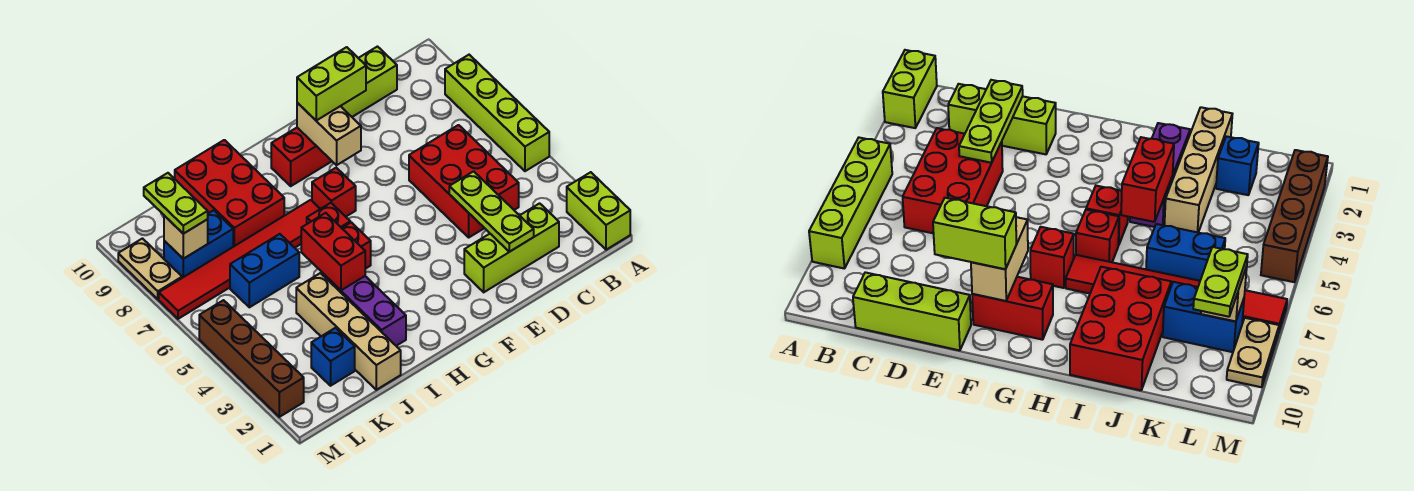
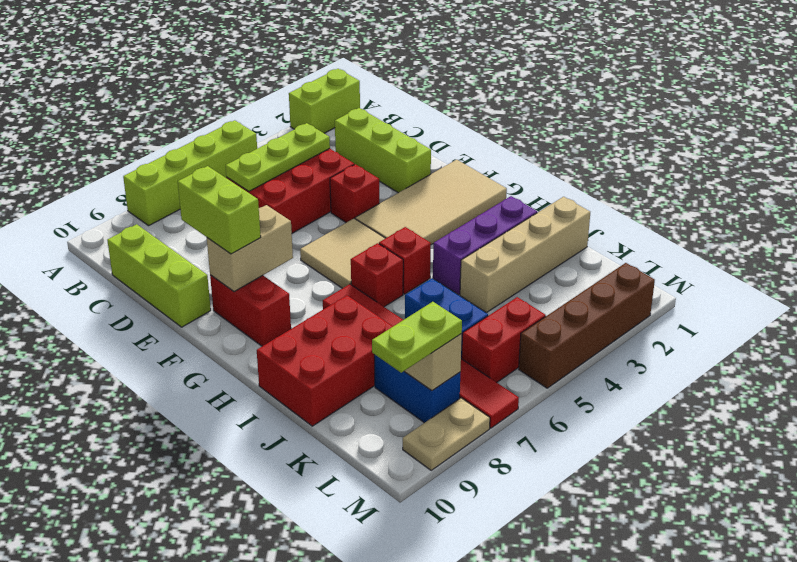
lime plate D2:D4 level 2 -> lime plate C4:C6 level 2
none -> tan tile F1:G4 level 1
none -> tan tile F5:G6 level 1
red brick G7 level 1 -> red brick E4 level 1
red brick I4:I5 level 2 -> red brick L5:L6 level 1
blue brick K2 level 1 -> none

